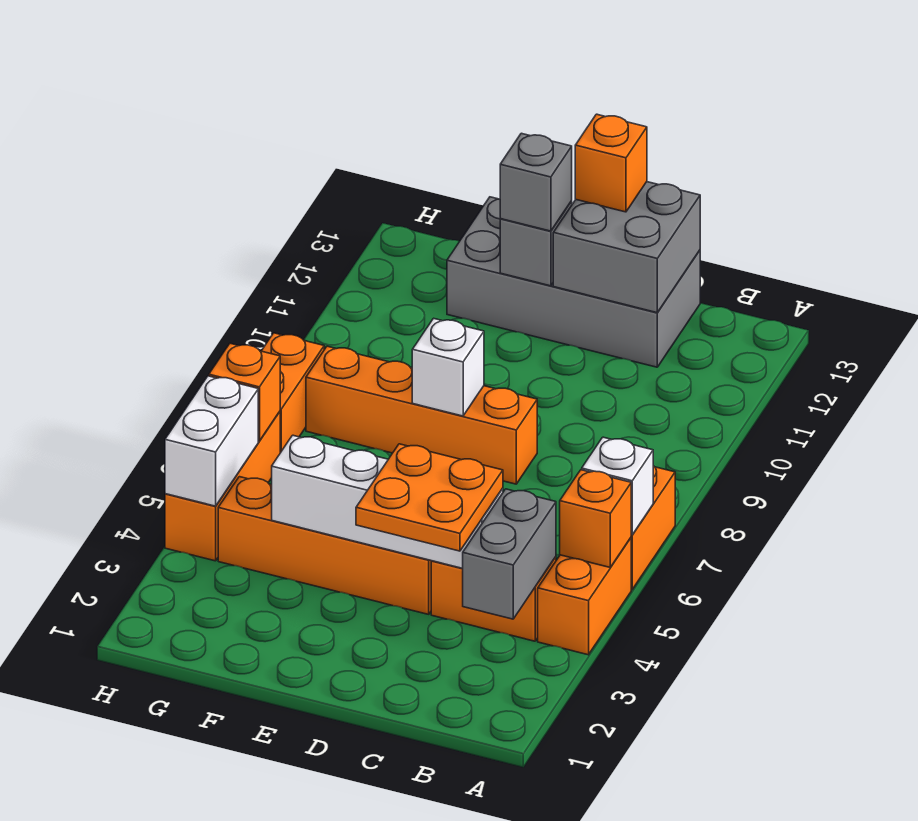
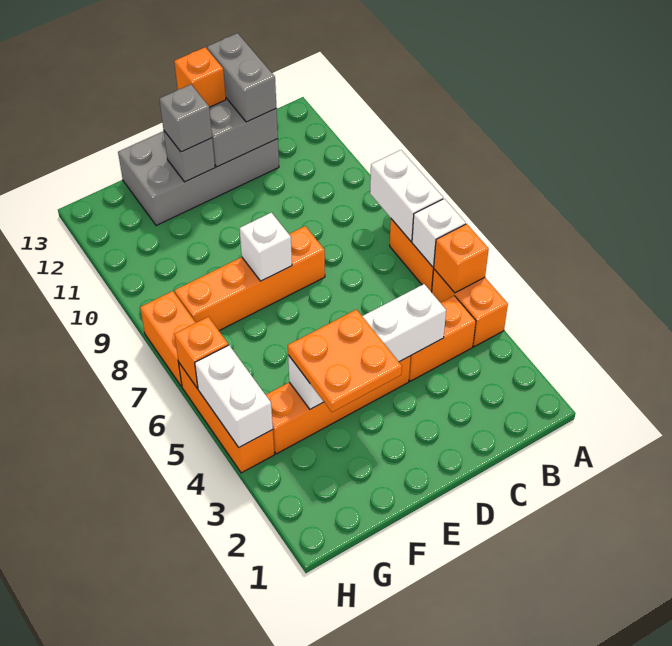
none -> white brick A7:A8 level 2
grey brick B3:B4 level 2 -> grey brick C12:C13 level 3
orange plate C3:D4 level 3 -> orange plate E3:F4 level 3

